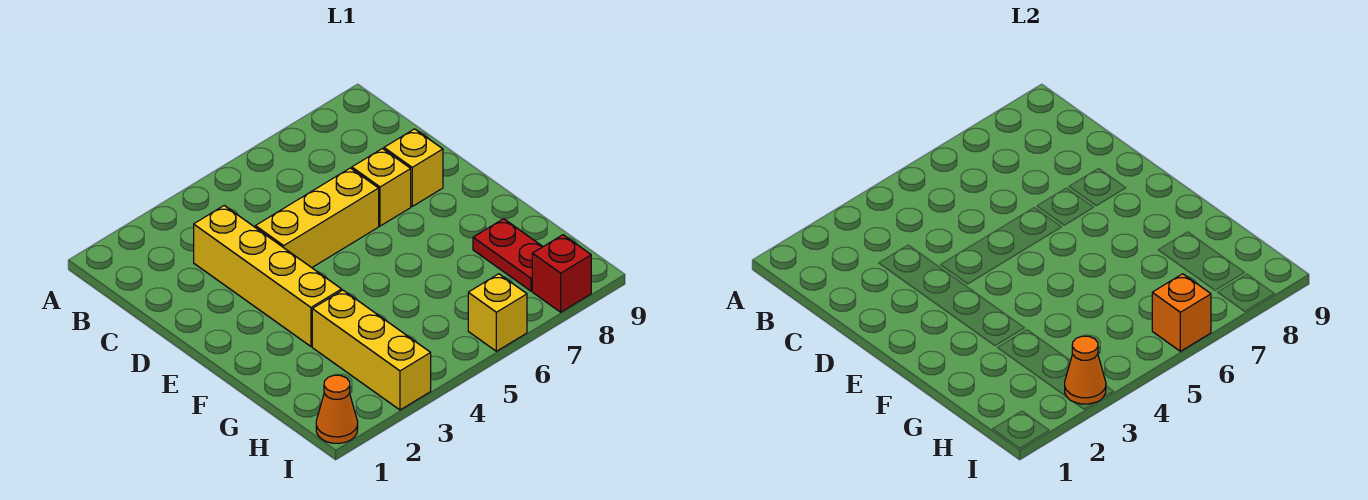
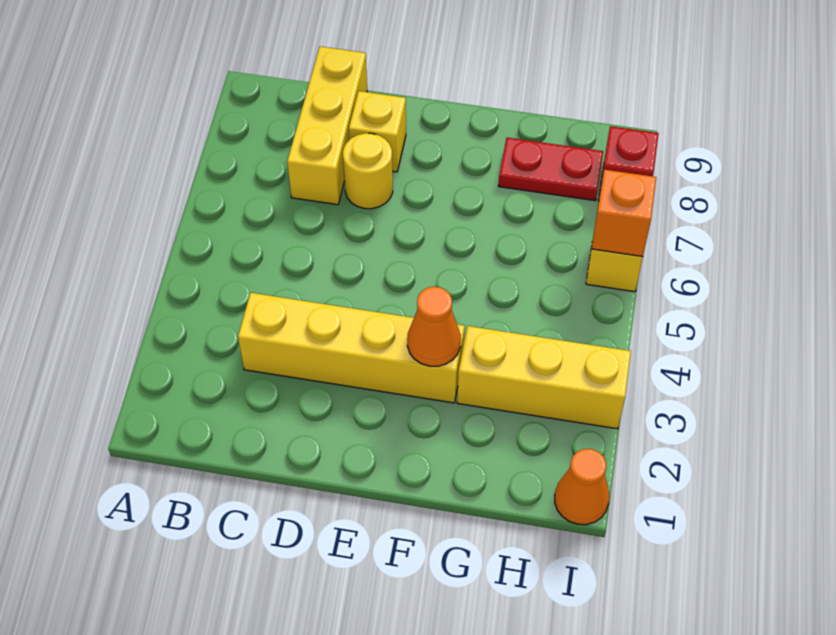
yellow brick D4:D6 level 1 -> yellow brick C7:C9 level 1
yellow brick D7 level 1 -> yellow round brick D7 level 1
orange cone I3 level 2 -> orange cone F3 level 2

